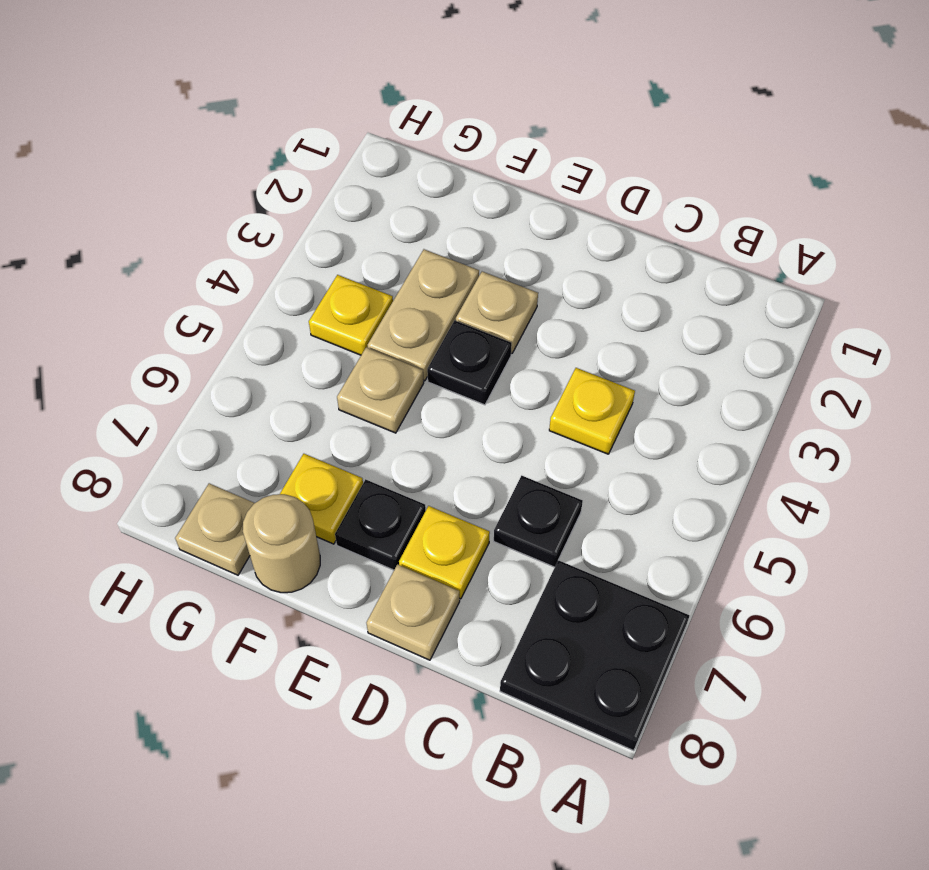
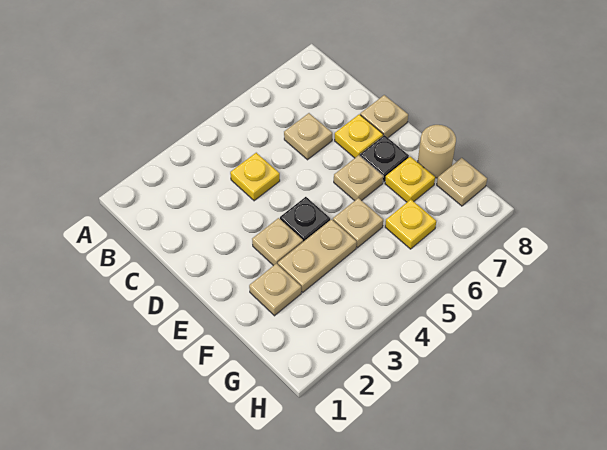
black plate A7:B8 level 1 -> none
black plate C6 level 1 -> tan plate C6 level 1
none -> tan plate E6 level 1
none -> tan plate F2 level 1
yellow plate G4 level 1 -> yellow plate G6 level 1

